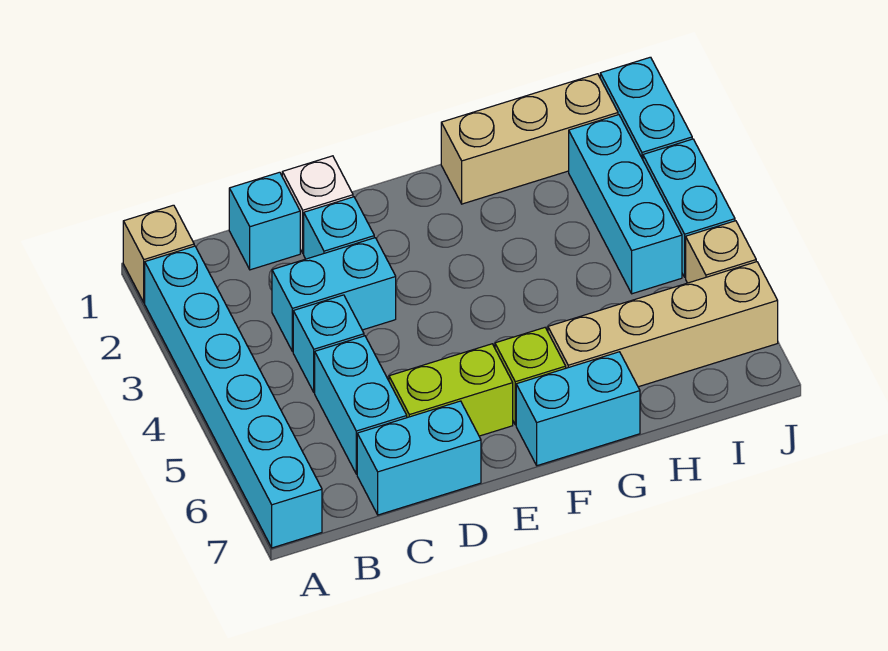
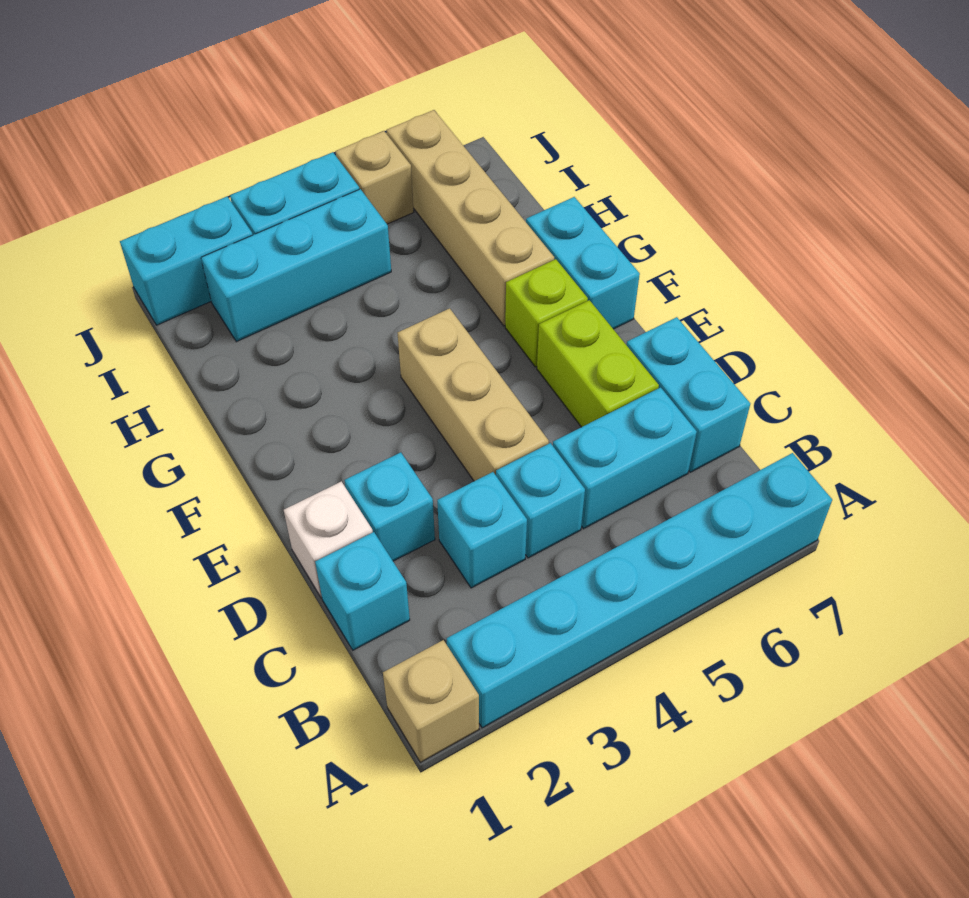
cyan brick C3:D3 level 1 -> cyan brick C3 level 1
tan brick G1:I1 level 1 -> tan brick D4:F4 level 1

